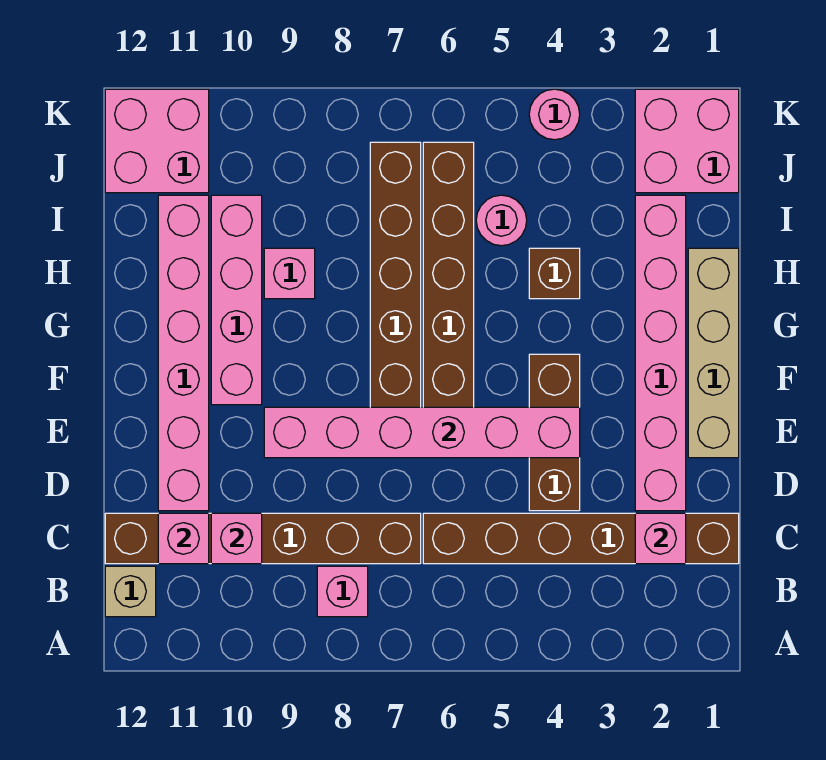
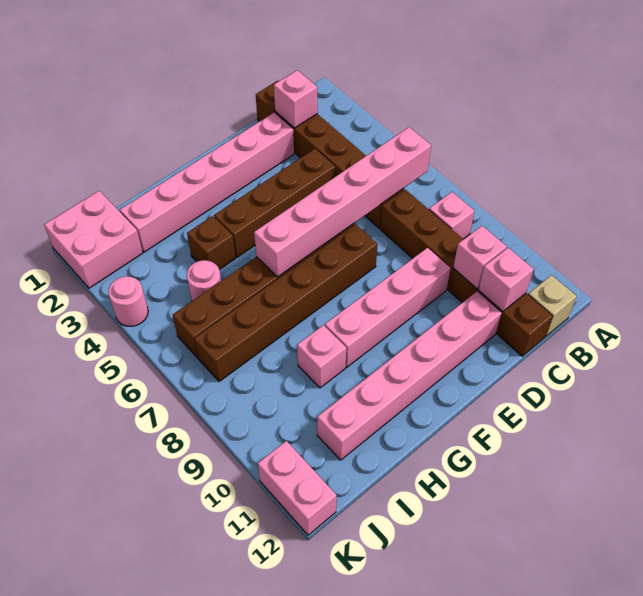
brown brick D4:F4 level 1 -> brown brick D4:G4 level 1
tan brick E1:H1 level 1 -> none
pink brick E4:E9 level 2 -> pink brick B6:G6 level 2
pink brick F10:I10 level 1 -> pink brick D9:G9 level 1
pink brick J11:K12 level 1 -> pink brick K11:K12 level 1

